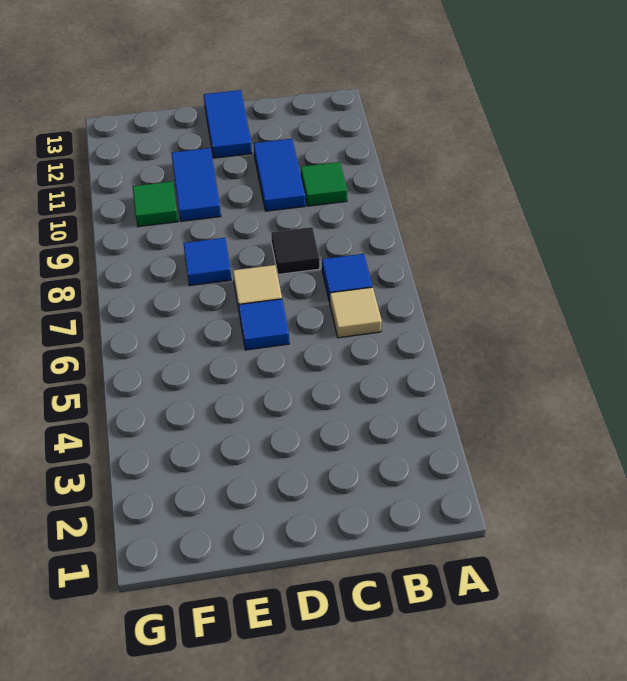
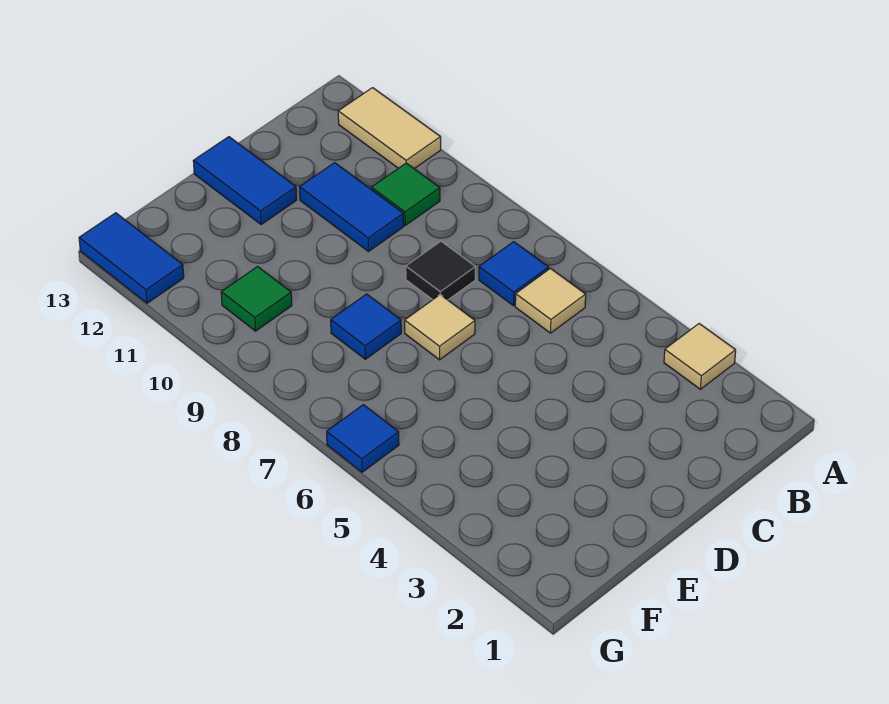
none -> tan tile A3 level 1
none -> tan tile A11:A12 level 1
blue tile D6 level 1 -> blue tile G6 level 1
blue tile E10:E11 level 1 -> blue tile G12:G13 level 1

